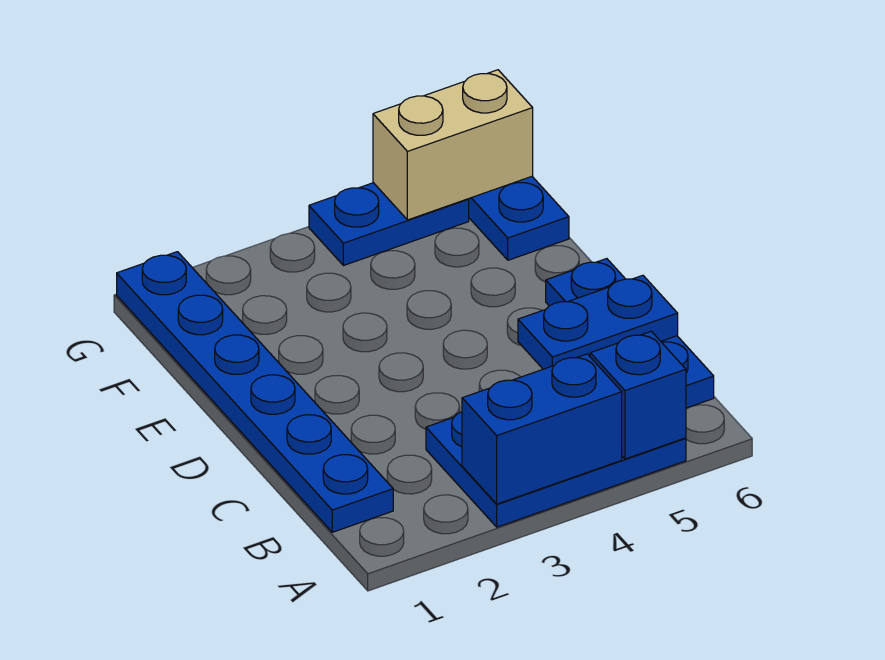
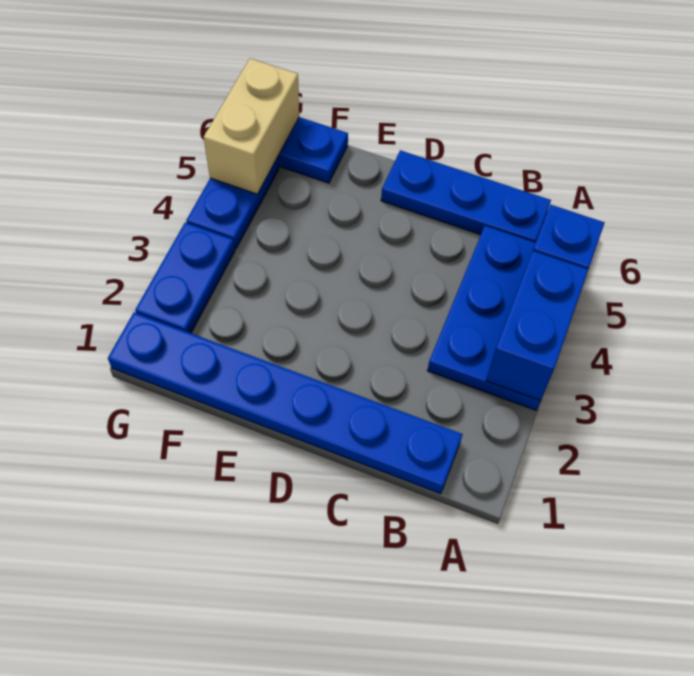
blue plate C5:C6 level 2 -> blue plate G2:G3 level 1

